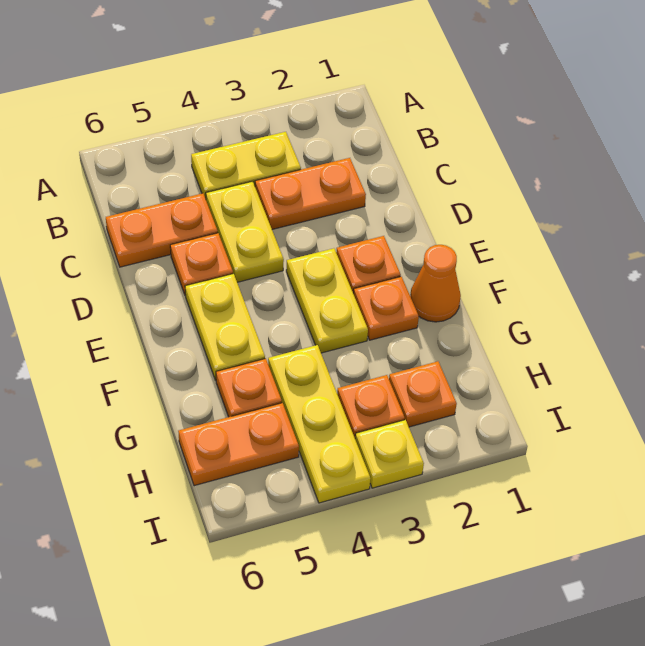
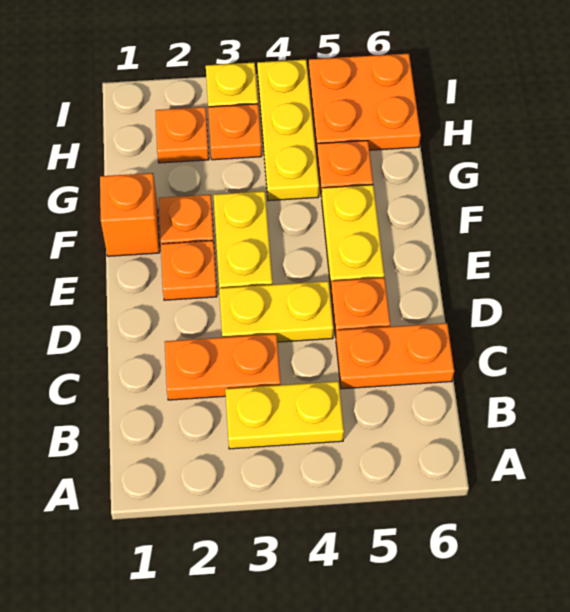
yellow plate C4:D4 level 1 -> yellow plate D3:D4 level 1
orange cone F1 level 1 -> orange brick F1 level 1
orange plate H5:H6 level 1 -> orange plate H5:I6 level 1

